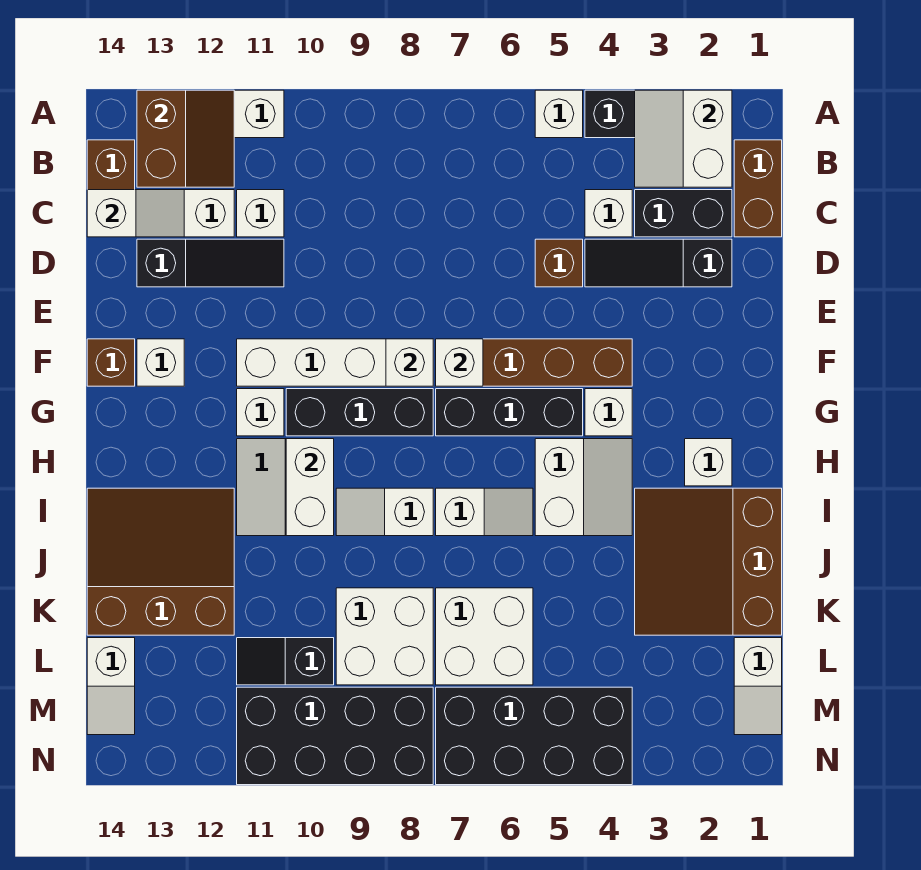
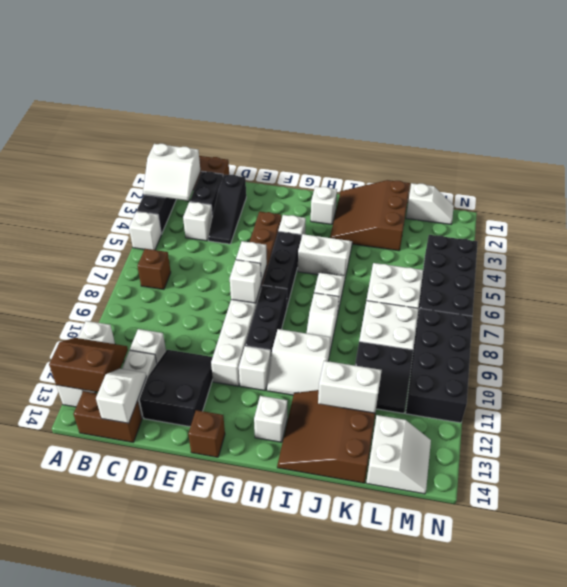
brown brick D5 level 1 -> brown brick B7 level 1
black slope D11:D13 level 1 top 13 -> black slope D11:E13 level 1 top 13
white brick F13 level 1 -> white brick H13 level 1
white brick H10:I10 level 2 -> white brick J12:K12 level 2
brown slope I1:K3 level 1 top 1 -> brown slope I1:K3 level 1 top K
black slope L10:L11 level 1 top 10 -> black slope K10:L11 level 1 top 10
white slope L14:M14 level 1 top L -> white slope L13:M14 level 1 top L

